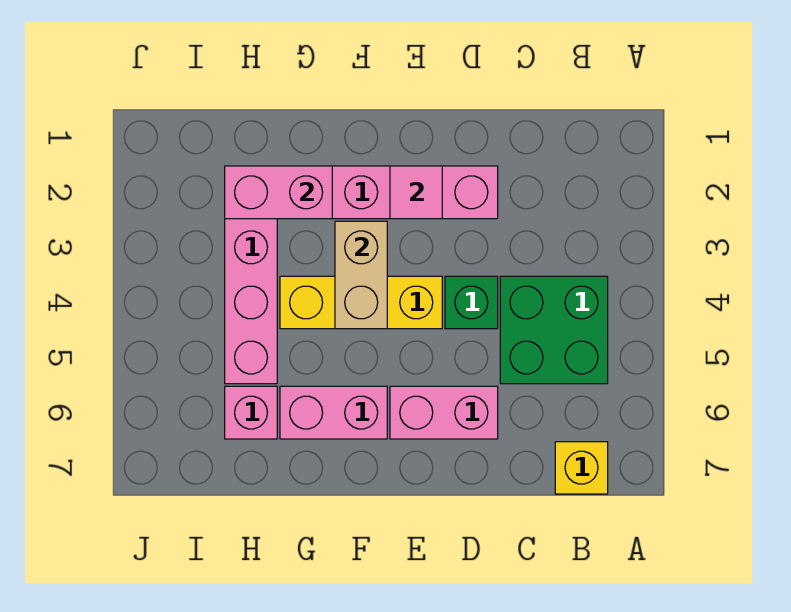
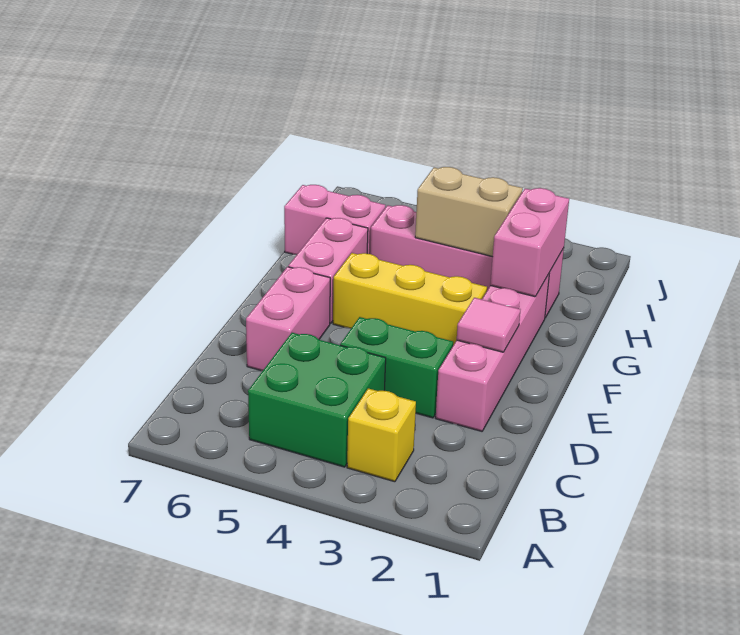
yellow brick B7 level 1 -> yellow brick B3 level 1
green brick D4 level 1 -> green brick D3:D4 level 1
yellow brick E4:G4 level 1 -> yellow brick F3:F5 level 1
tan brick F3:F4 level 2 -> tan brick H3:H4 level 2
pink brick H6 level 1 -> pink brick H6:H7 level 1

